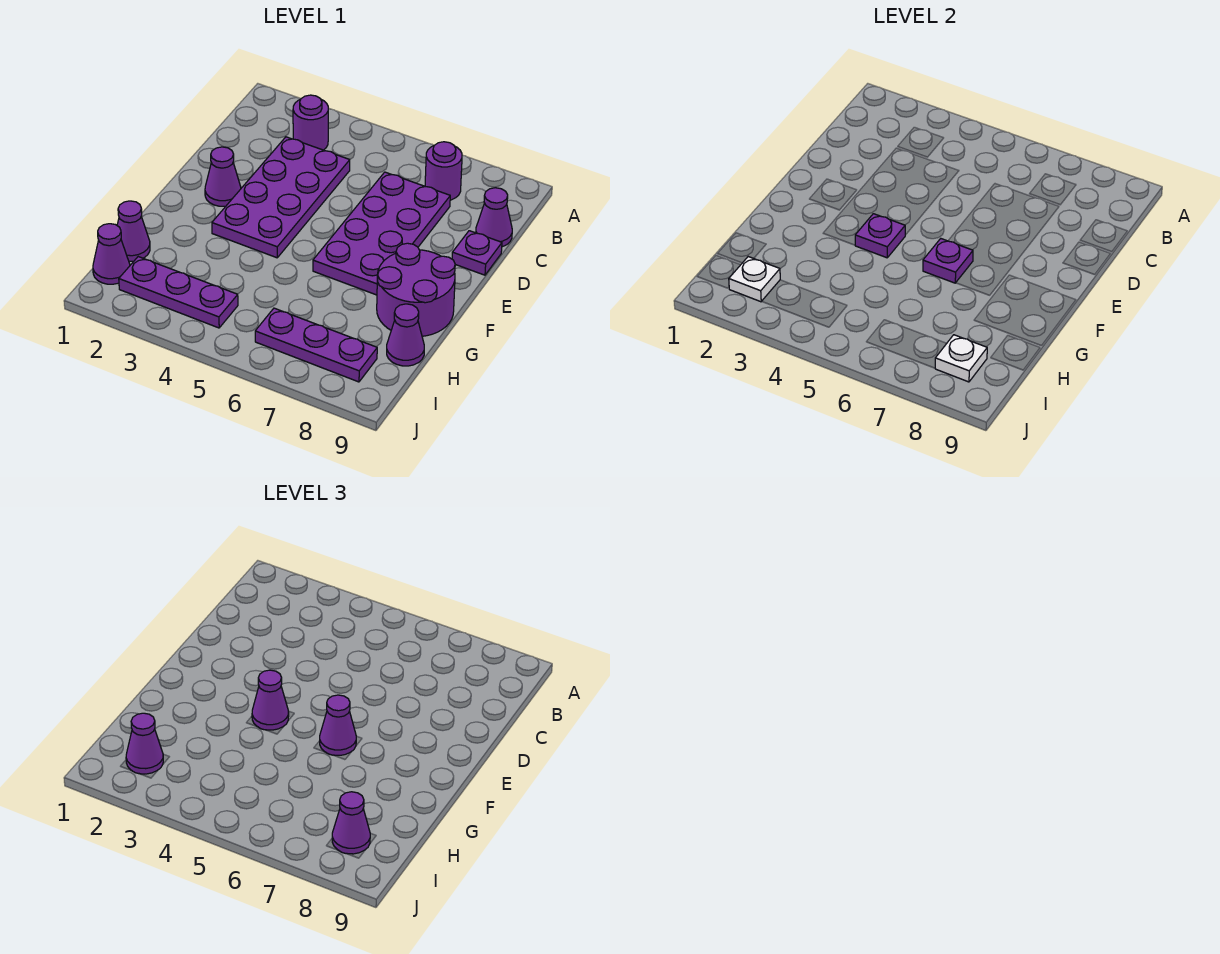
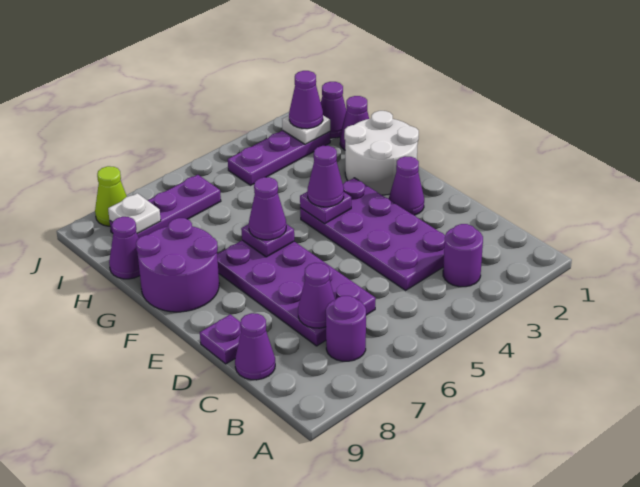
none -> white round brick F1:G2 level 1
purple cone I8 level 3 -> purple cone C7 level 2
none -> lime cone J8 level 1

